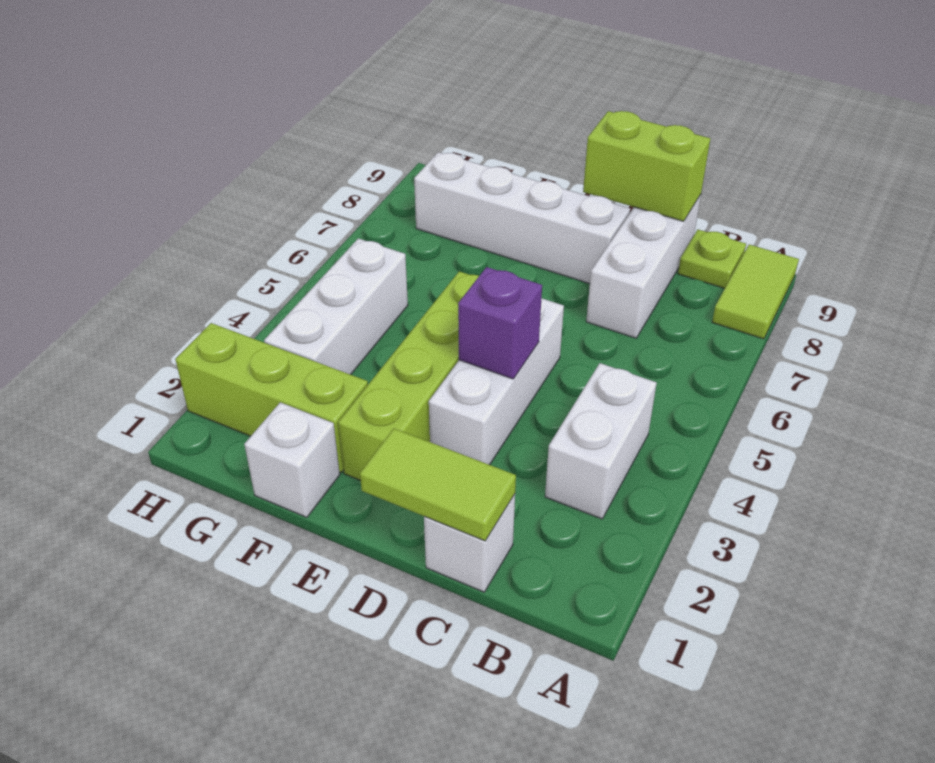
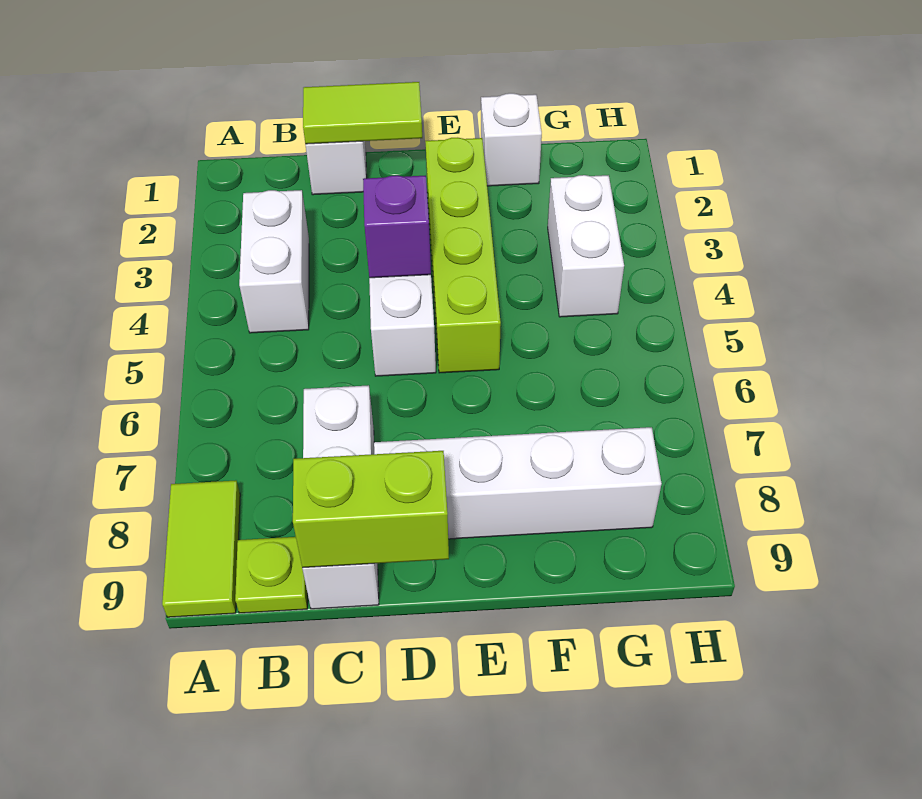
lime brick F2:H2 level 1 -> none
white brick G3:G5 level 1 -> white brick G3:G4 level 1

